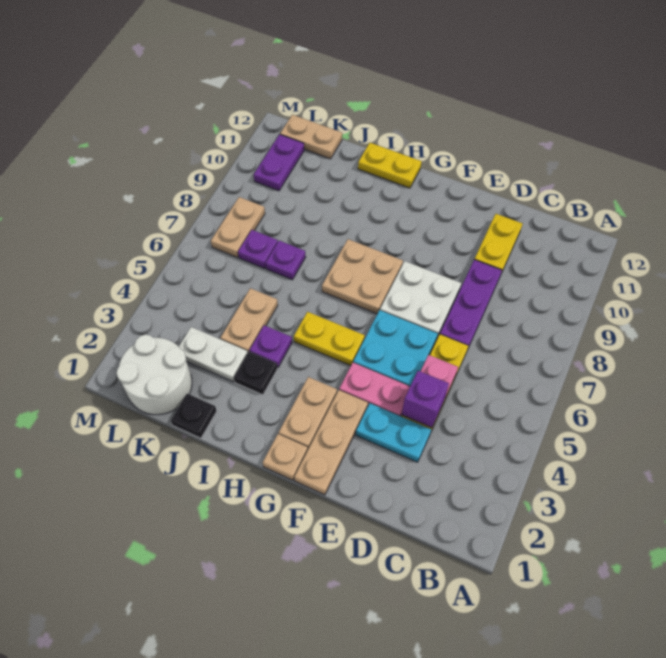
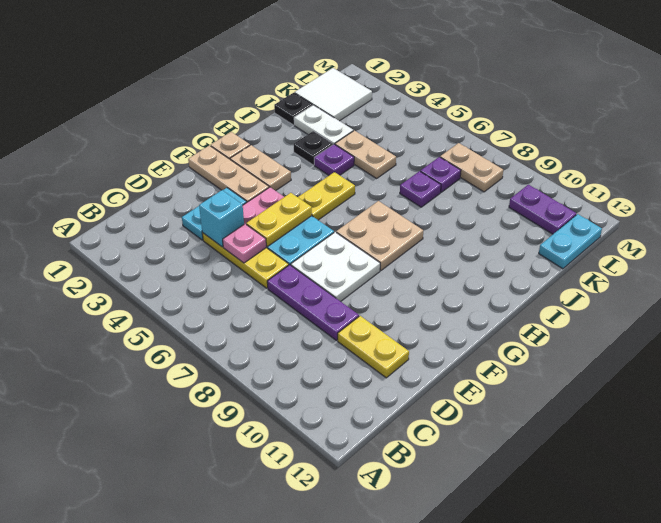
purple brick D4 level 2 -> cyan brick D4 level 2
yellow plate H12:I12 level 1 -> yellow plate E5:F5 level 2
white plate J3:K3 level 1 -> white plate J2:J3 level 1
white round brick K1:L2 level 1 -> white tile K1:L2 level 1
tan plate K12:L12 level 1 -> cyan plate K12:L12 level 1

